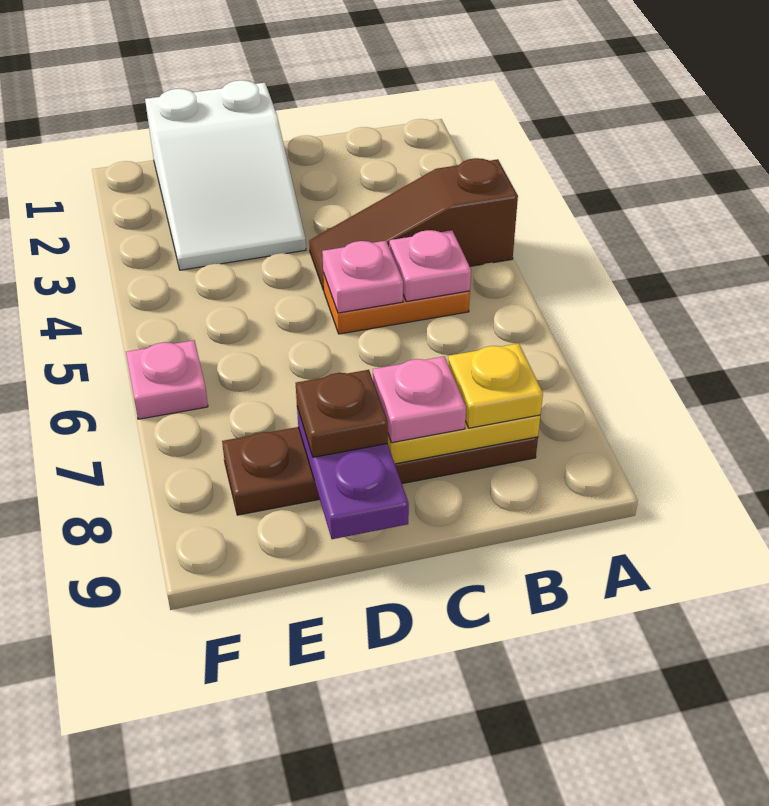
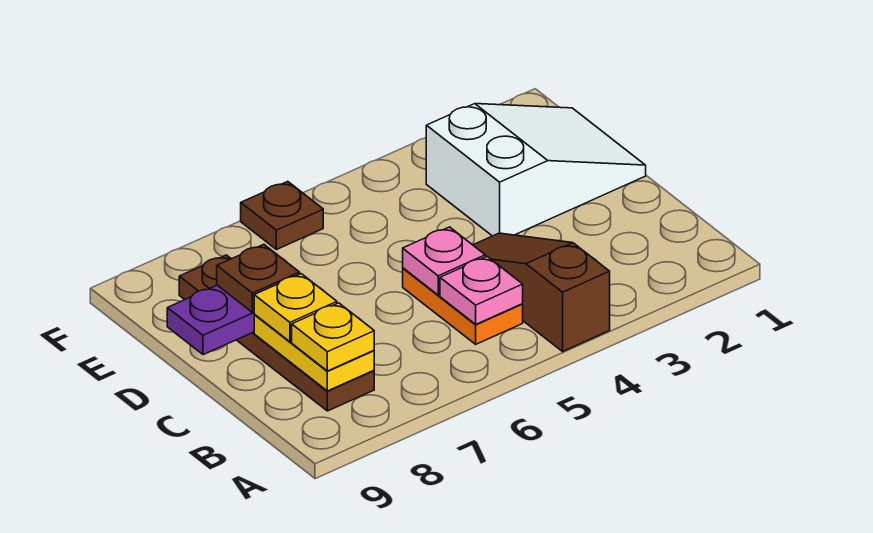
pink plate C8 level 3 -> yellow plate C8 level 3
white slope D1:E3 level 1 top 1 -> white slope D1:E3 level 1 top 3
pink plate F6 level 1 -> brown plate F6 level 1

